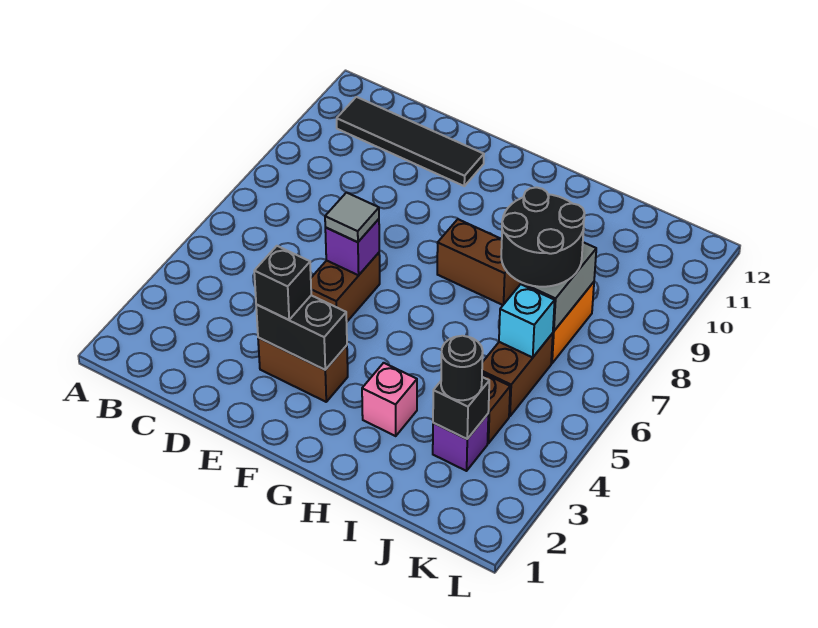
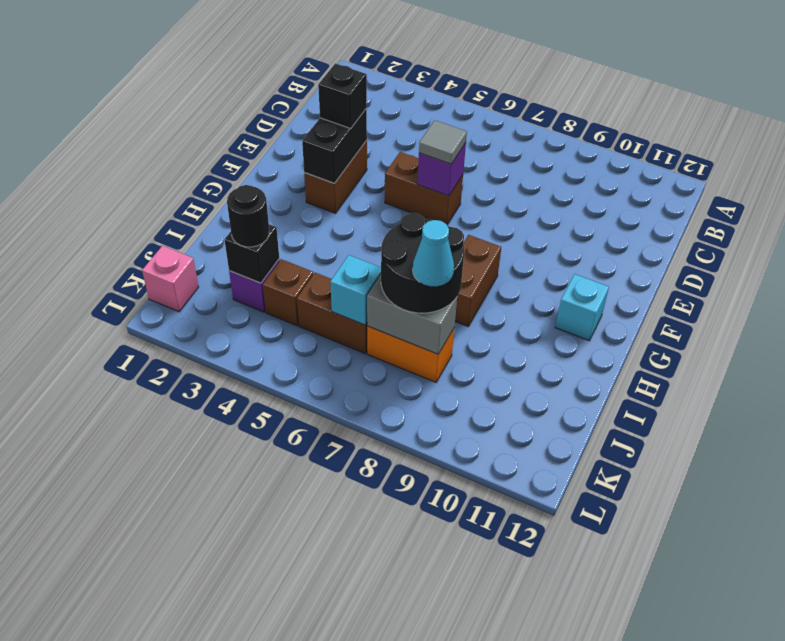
black tile B11:E11 level 1 -> none
none -> cyan brick G11 level 1
pink brick H3 level 1 -> pink brick K1 level 1
none -> cyan cone J8 level 4

